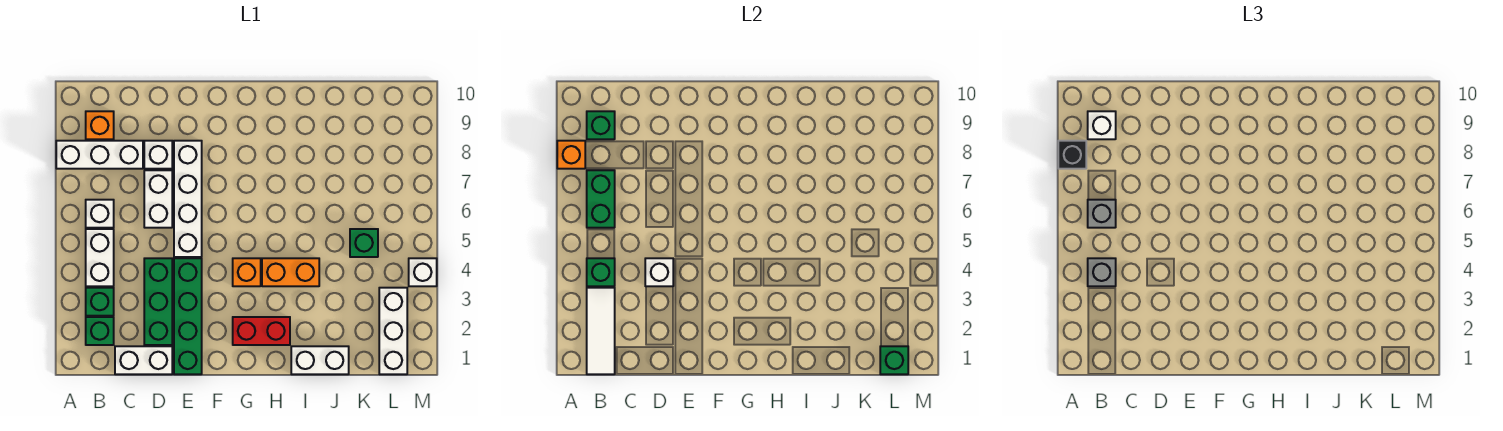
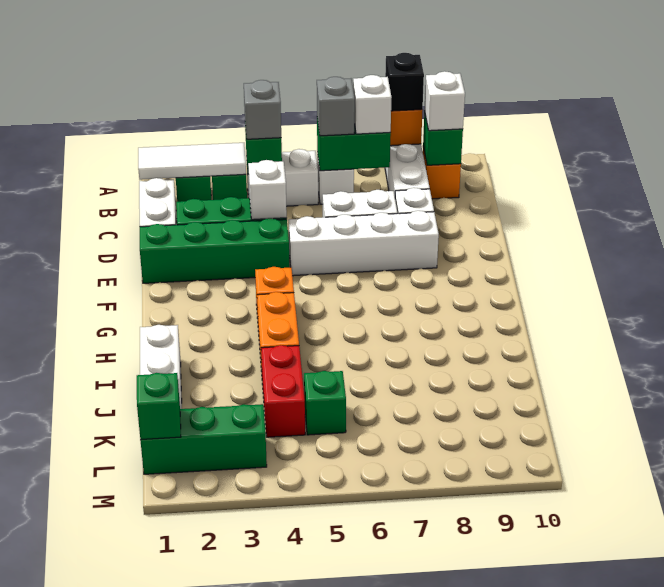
red brick G2:H2 level 1 -> red brick J4:K4 level 1
white brick L1:L3 level 1 -> green brick L1:L3 level 1
white brick M4 level 1 -> white brick B7 level 3

